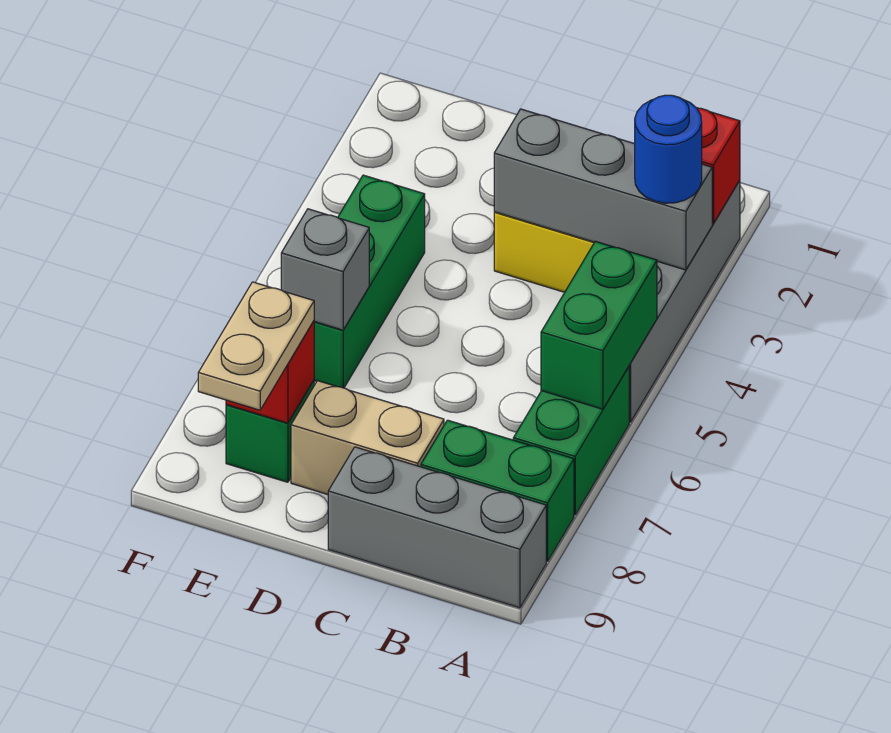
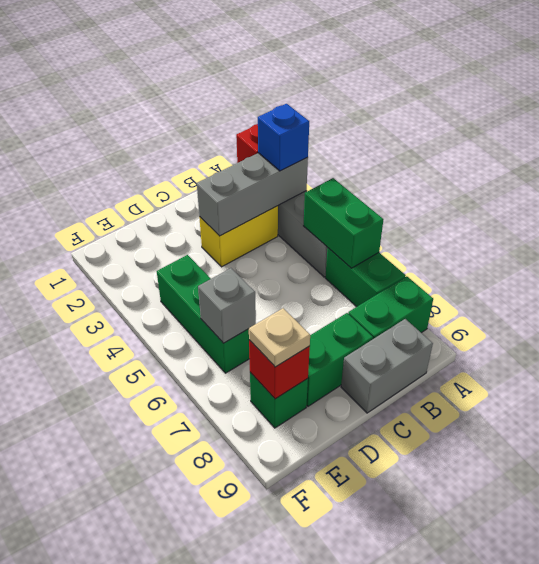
blue round brick A3 level 3 -> blue brick A3 level 3
grey brick A9:C9 level 1 -> grey brick B9:C9 level 1
tan brick C8:D8 level 1 -> green brick C8:D8 level 1
tan plate E8:E9 level 3 -> tan plate E8 level 3

